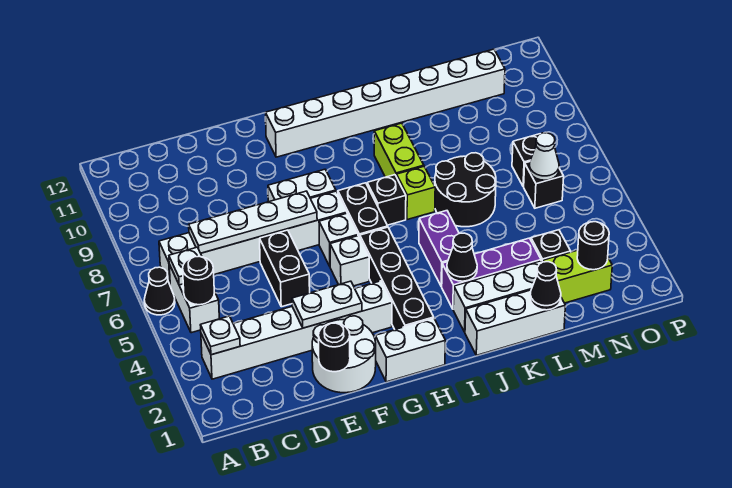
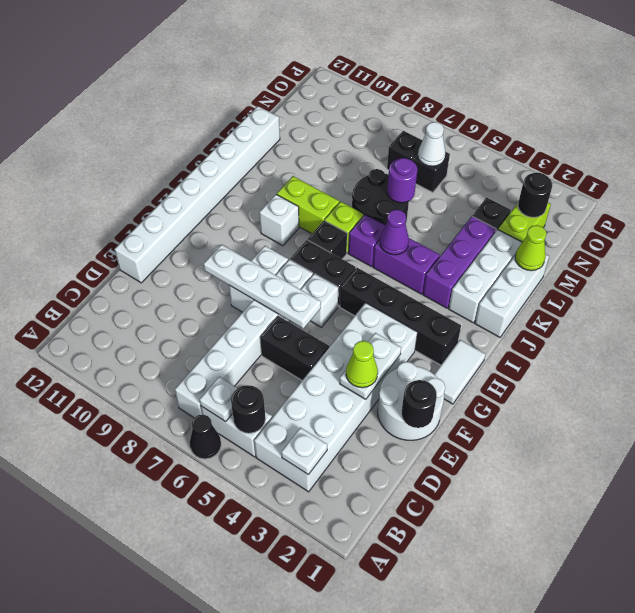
white brick B3:G3 level 1 -> white brick B3:G4 level 1
white plate C7:F7 level 2 -> white plate F6:F9 level 2
none -> lime cone E3 level 3
white brick G1:H1 level 1 -> white tile G1:H1 level 1
white brick G5 level 1 -> white brick I9 level 1
white brick G11:N11 level 1 -> white brick E12:L12 level 1
black cone J3 level 2 -> none
none -> purple cone J5 level 2
none -> purple brick J6 level 1
black cone L1 level 2 -> lime cone L1 level 2
none -> purple round brick L6 level 2

